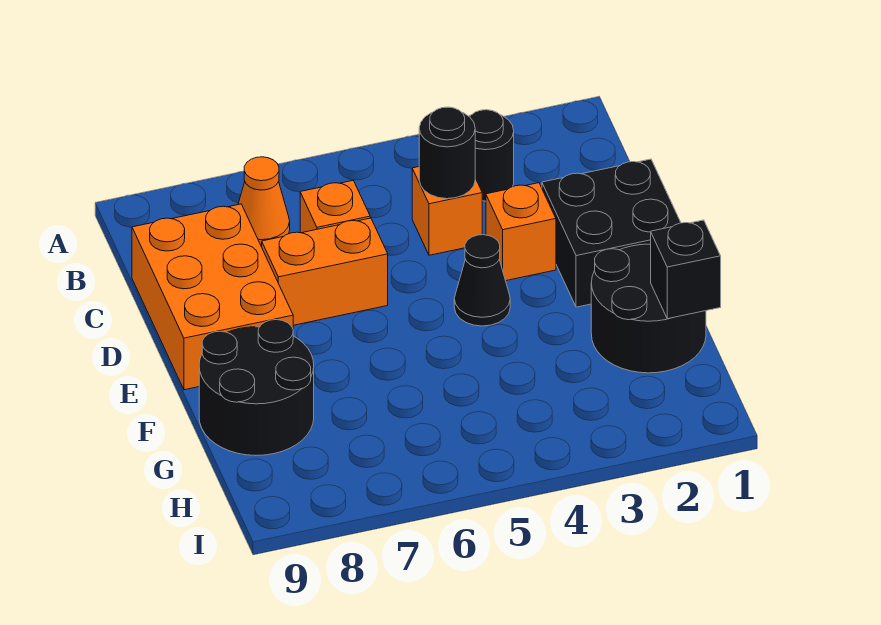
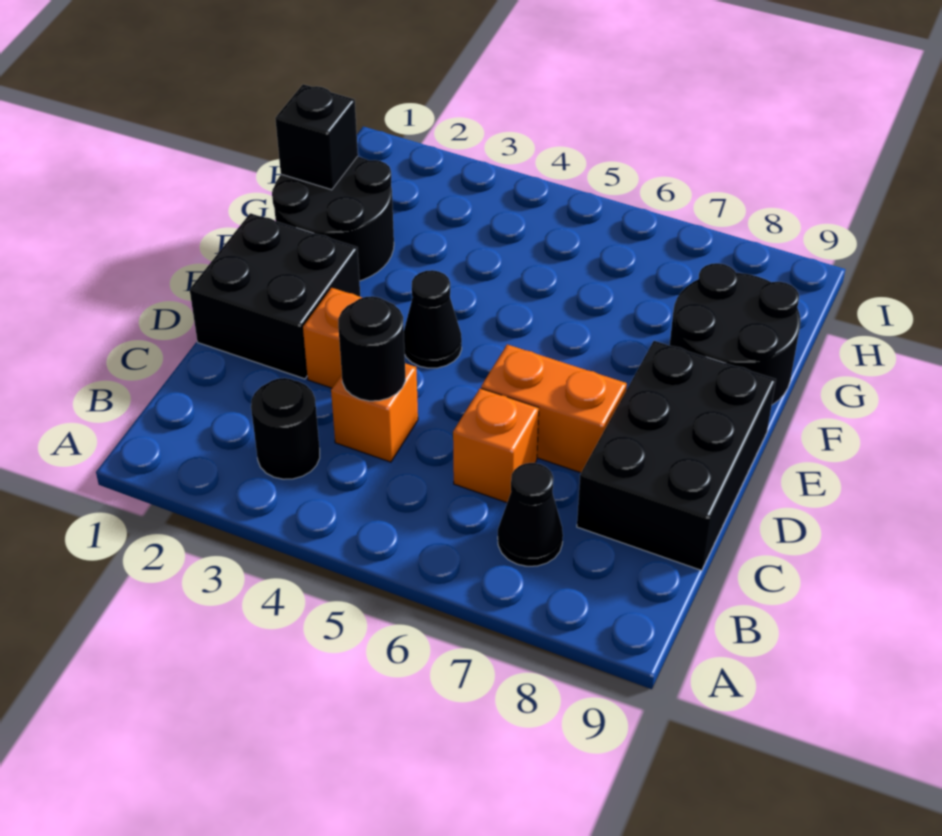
orange cone B7 level 1 -> black cone B7 level 1
orange brick C8:E9 level 1 -> black brick C8:E9 level 1

